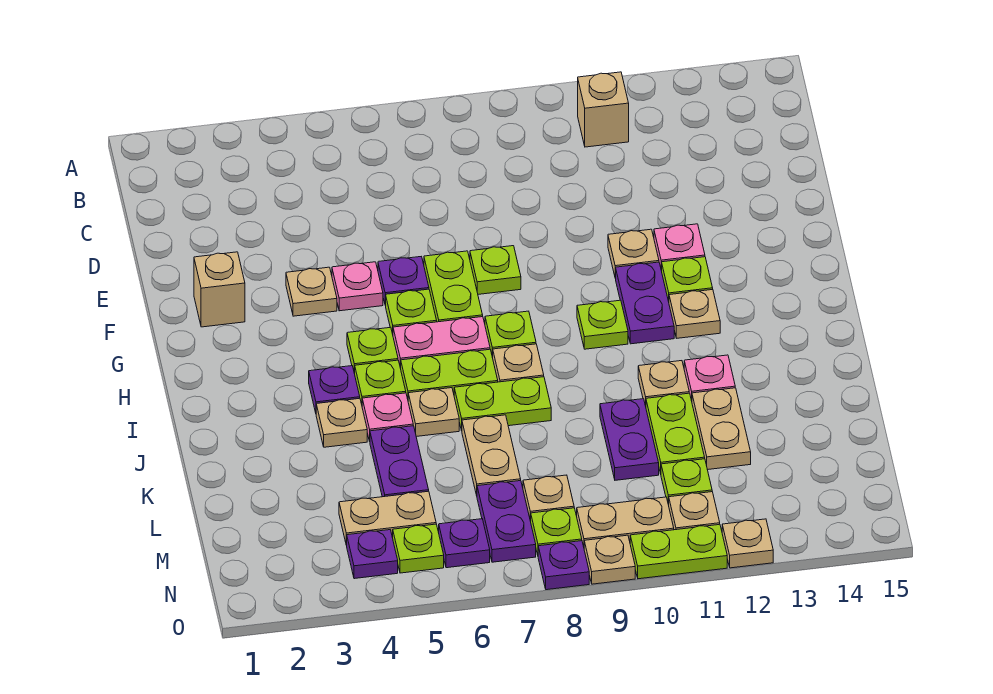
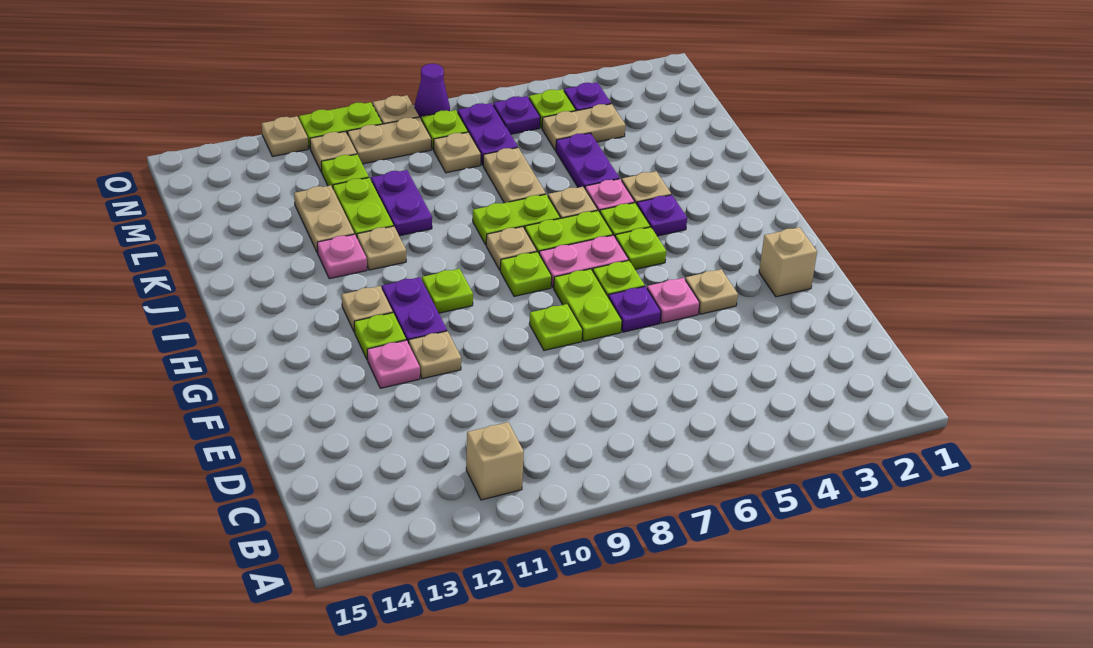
purple plate O8 level 1 -> purple cone O8 level 1

